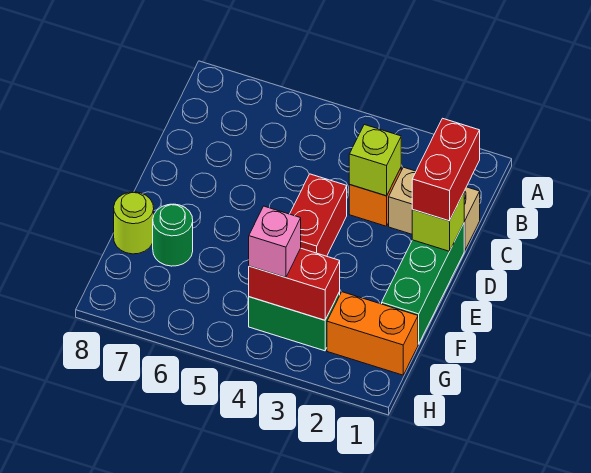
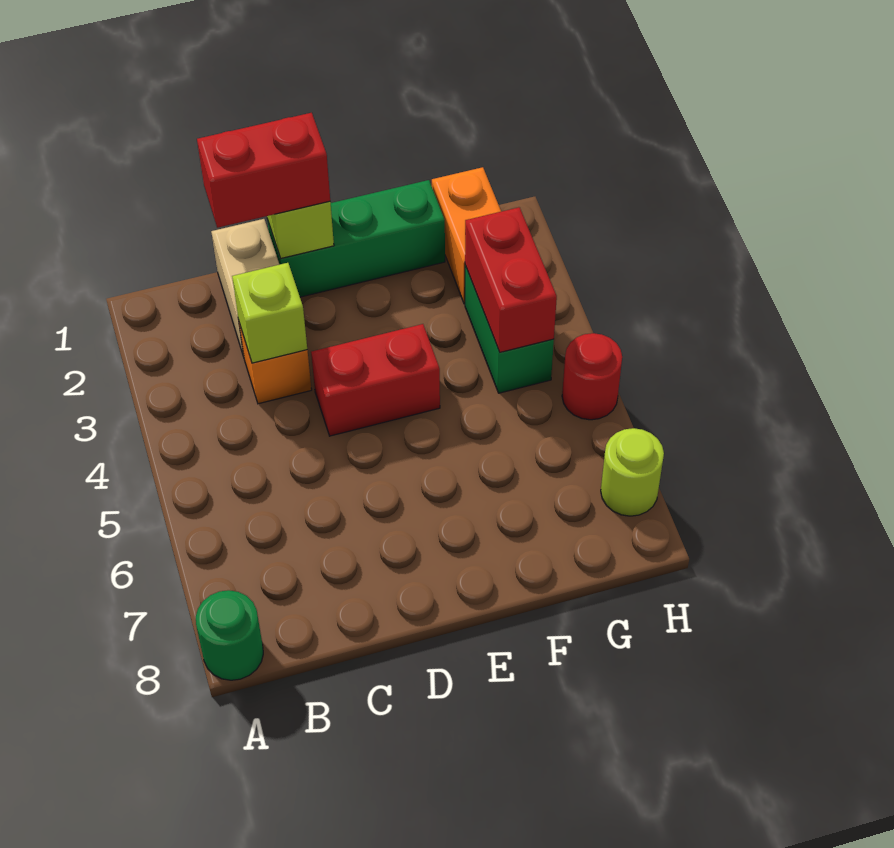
green round brick F7 level 1 -> green round brick A8 level 1
lime round brick F8 level 1 -> lime round brick H7 level 1
pink brick G4 level 3 -> none
none -> red round brick H5 level 1

